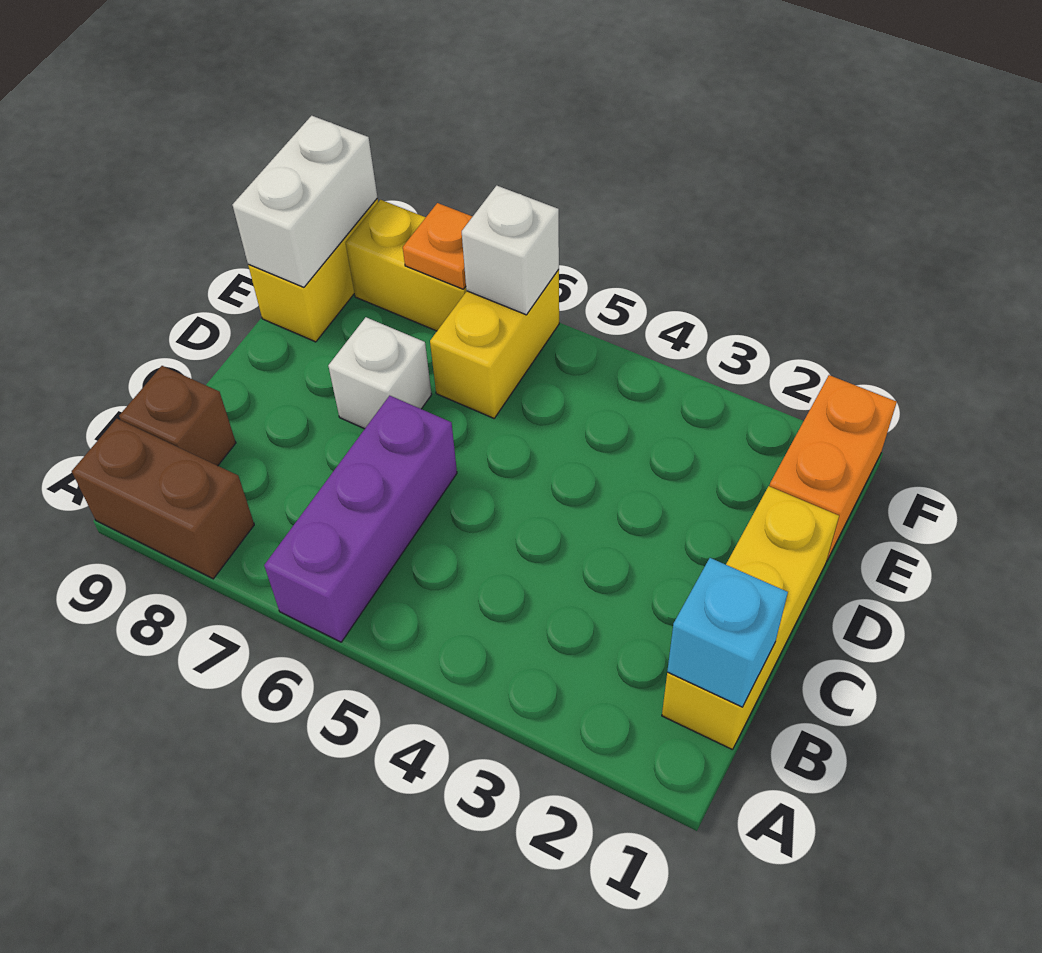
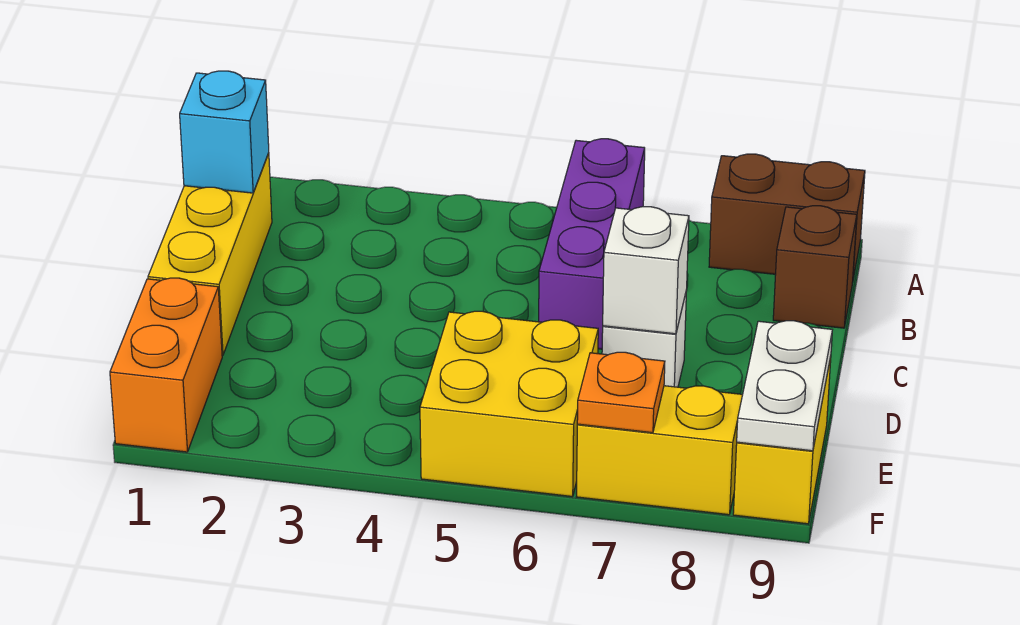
yellow brick E6:F6 level 1 -> yellow brick E5:F6 level 1
white brick E9:F9 level 2 -> white plate E9:F9 level 2
white brick F6 level 2 -> white brick D7 level 2

